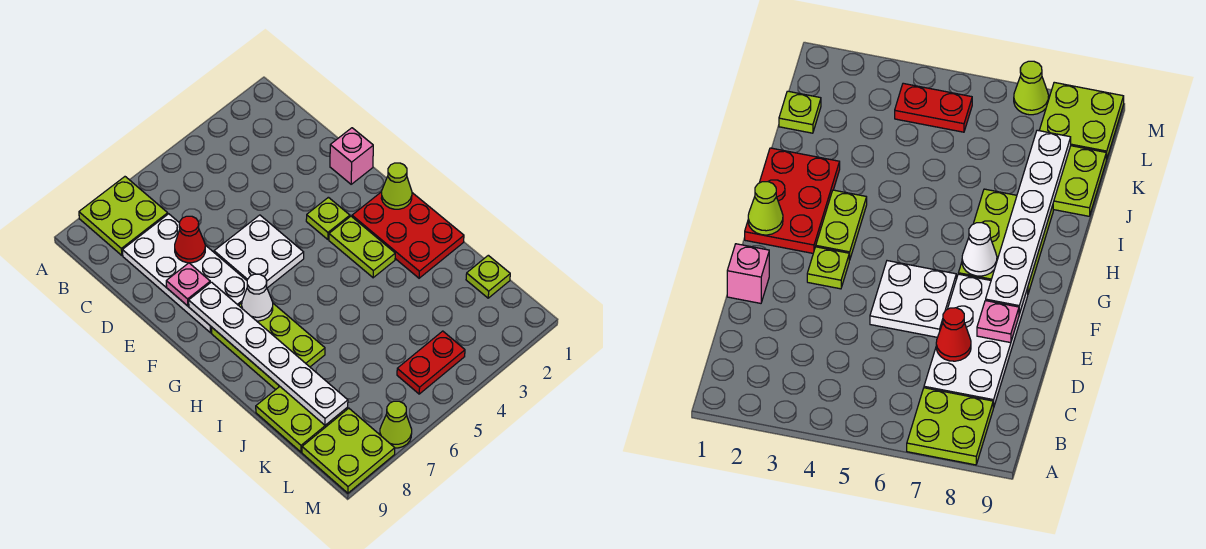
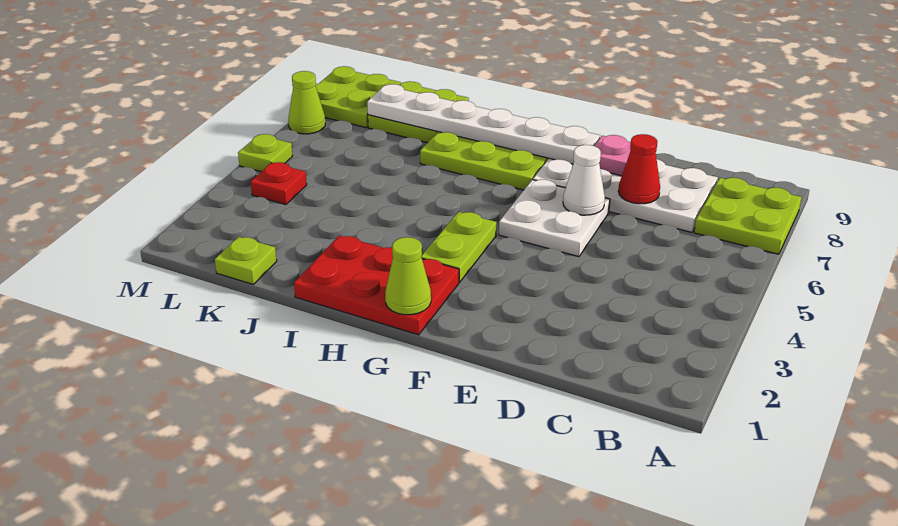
pink brick E1 level 1 -> none
lime plate F3 level 1 -> lime plate M5 level 1
lime plate G3:H3 level 1 -> lime plate G3:G4 level 1
white cone G7 level 2 -> white cone E6 level 2
red plate L4:L5 level 1 -> red plate L4 level 1

